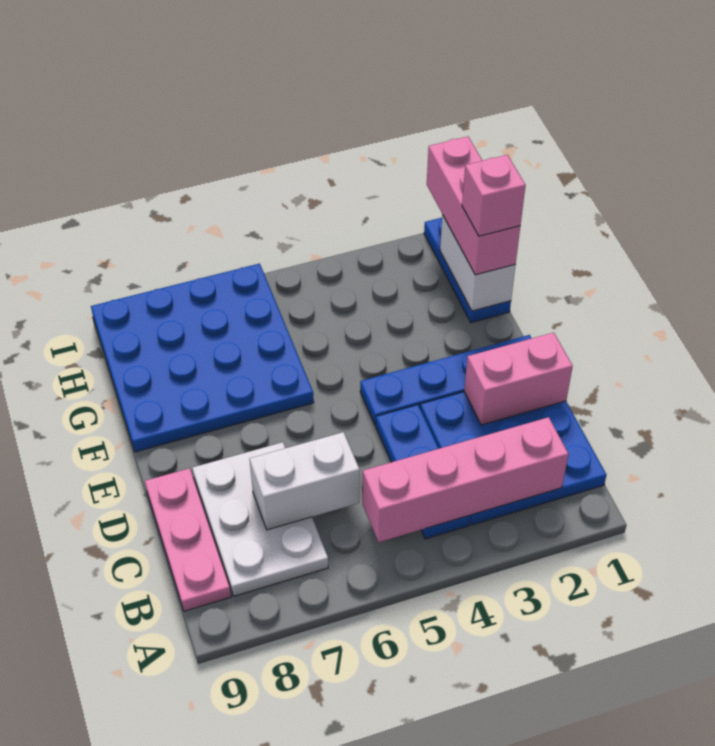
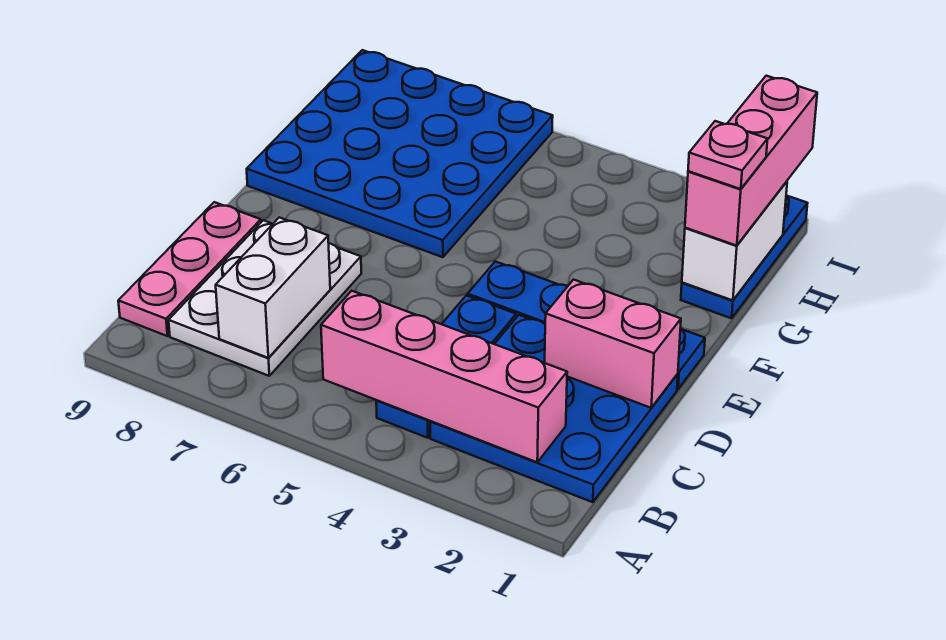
white brick C6:C7 level 2 -> white brick B7:C7 level 2
pink brick G1 level 4 -> pink plate G1 level 4

